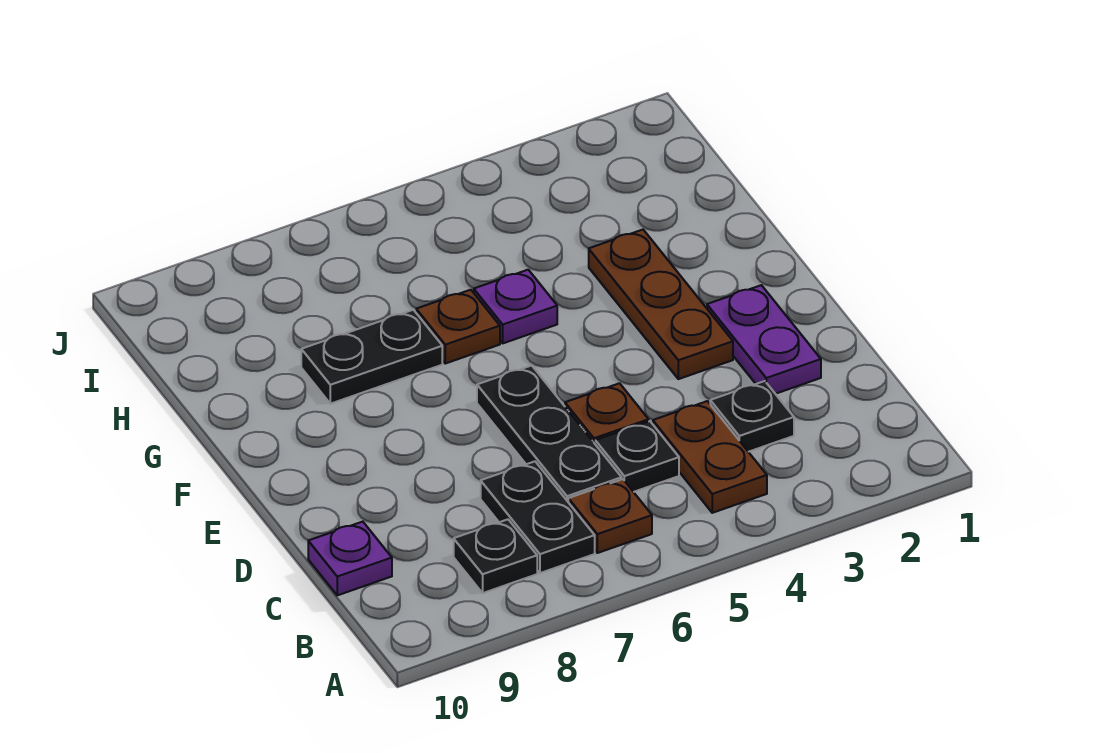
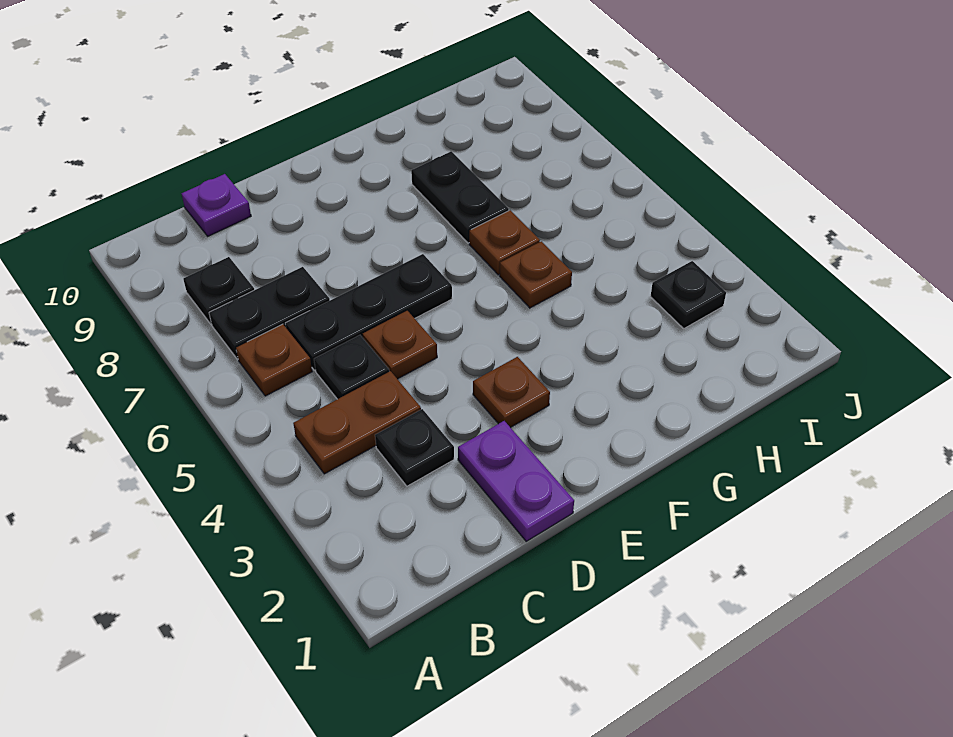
purple plate D2:E2 level 1 -> purple plate D1:D2 level 1
brown plate E3:G3 level 1 -> brown plate E3 level 1
purple plate G5 level 1 -> brown plate G5 level 1
none -> black plate I3 level 1

